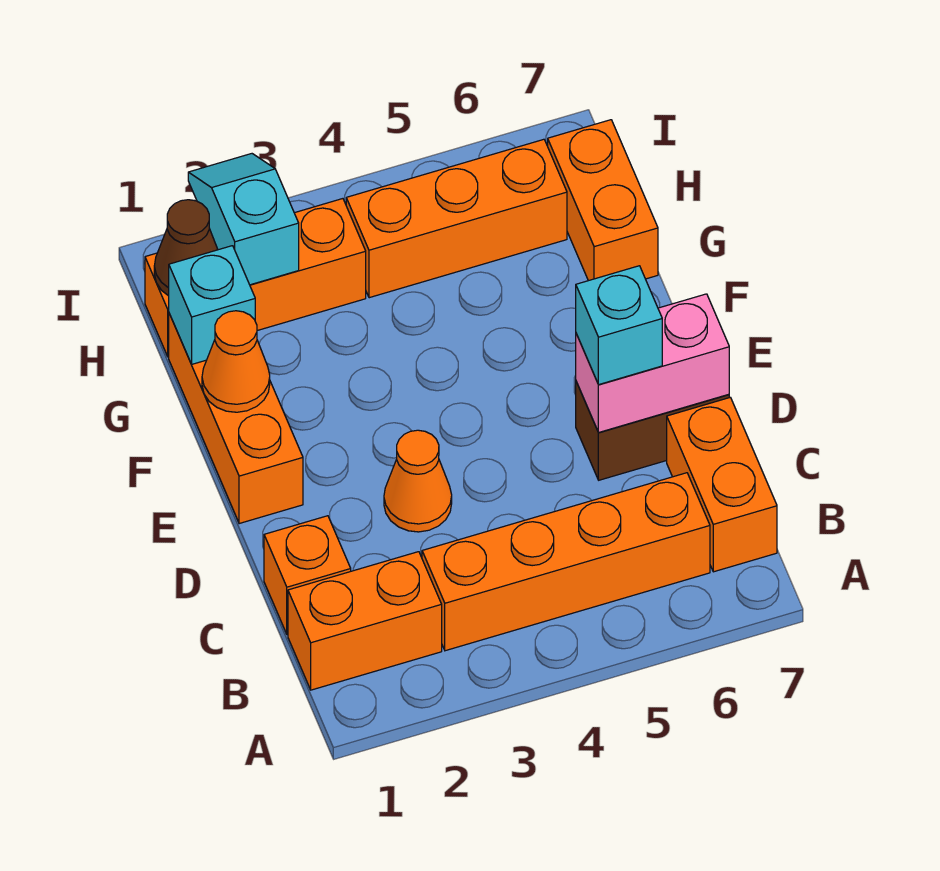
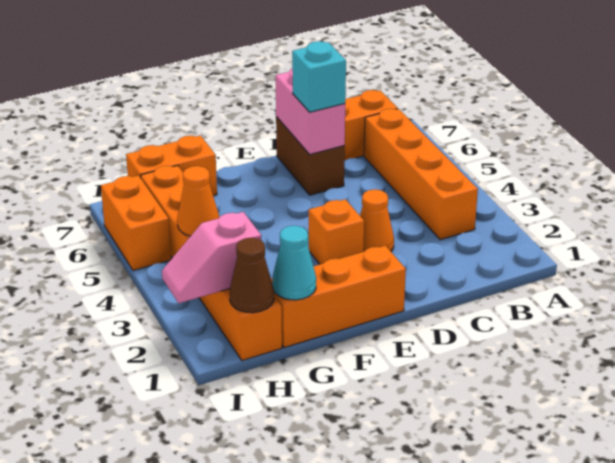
orange brick B1:B2 level 1 -> orange brick I5:I6 level 1
orange brick C1 level 1 -> orange brick E3 level 1
orange cone F1 level 2 -> orange cone H4 level 2
cyan brick G1 level 2 -> cyan cone G1 level 2
cyan slope H2:I2 level 2 top H -> pink slope H2:I2 level 2 top H

